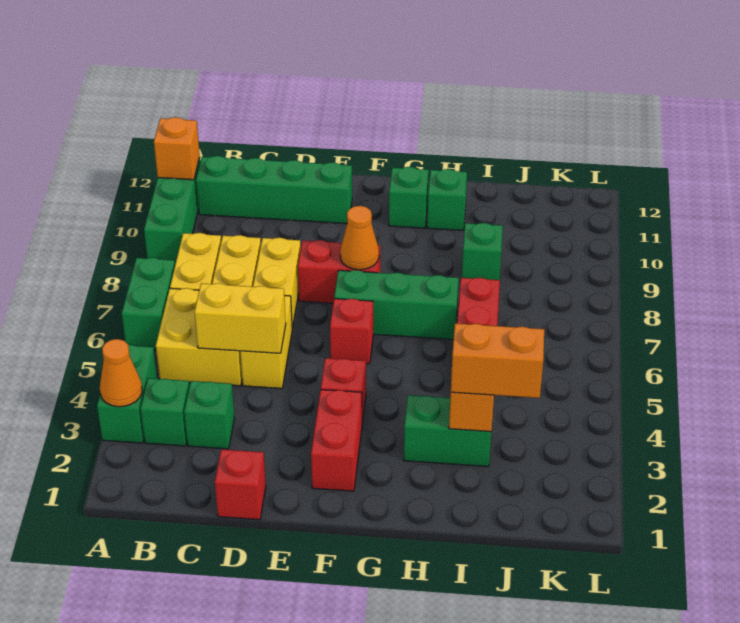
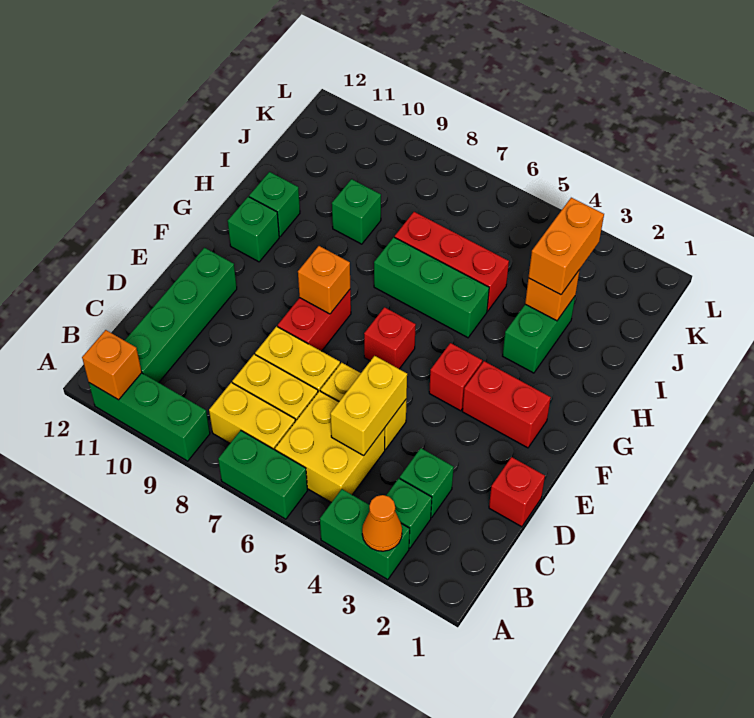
green brick F7:H7 level 1 -> green brick H5:H7 level 1
orange cone F8 level 2 -> orange brick F8 level 2

